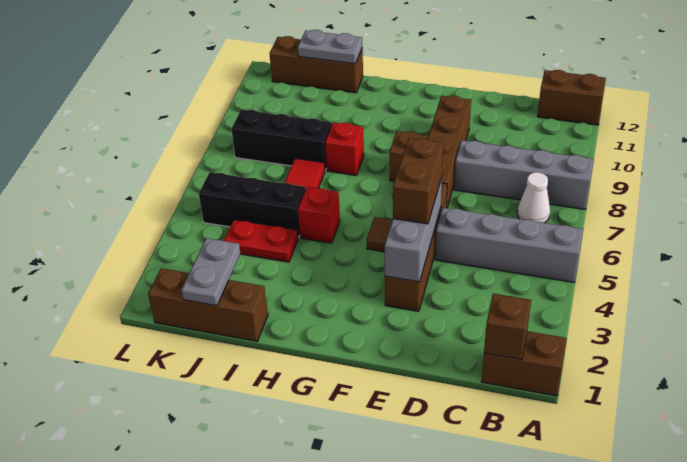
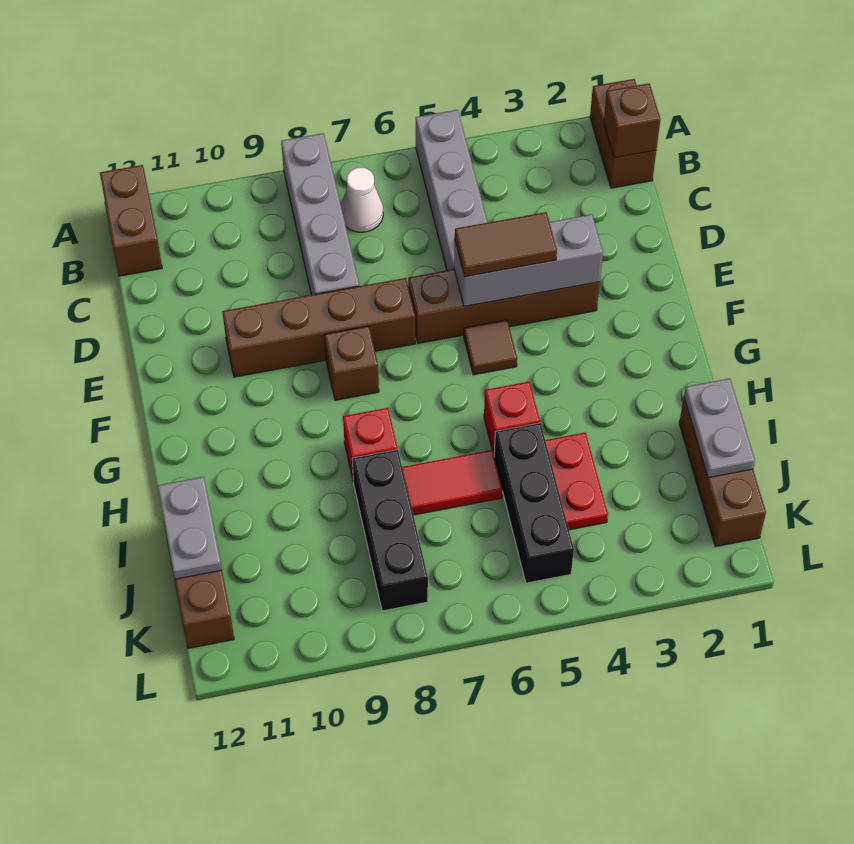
brown brick E4:E5 level 3 -> brown tile E4:E5 level 3
grey plate J1:J2 level 2 -> grey plate I1:J1 level 2

